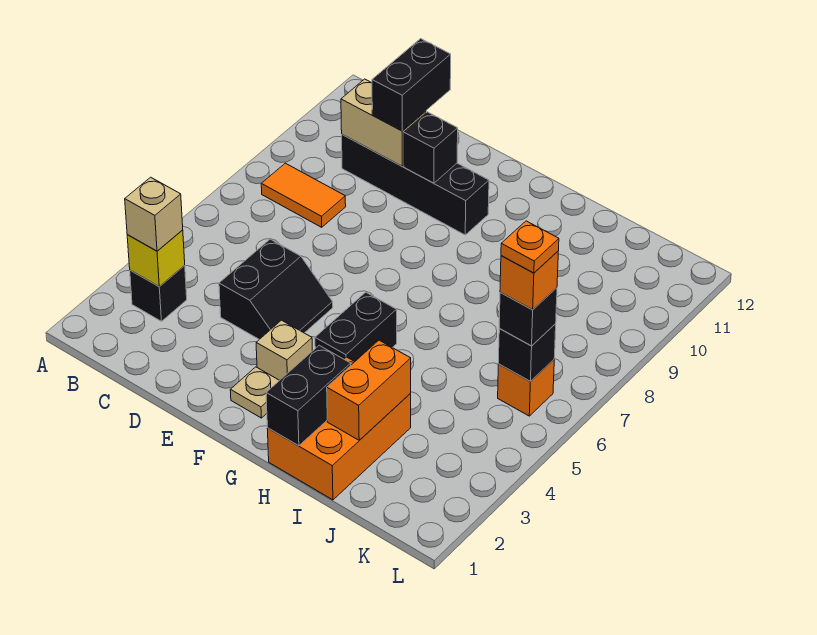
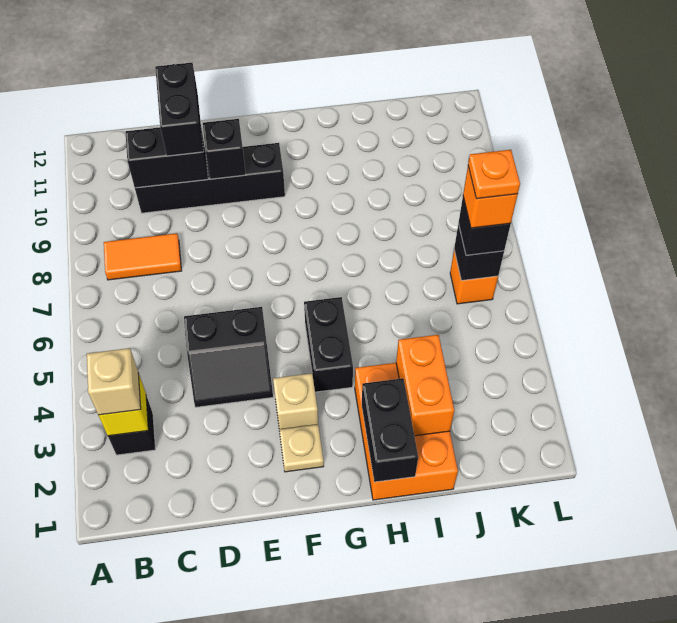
tan brick C10:D10 level 2 -> black brick C10:D10 level 2
black slope D4:E5 level 1 top D -> black slope D4:E5 level 1 top 5

